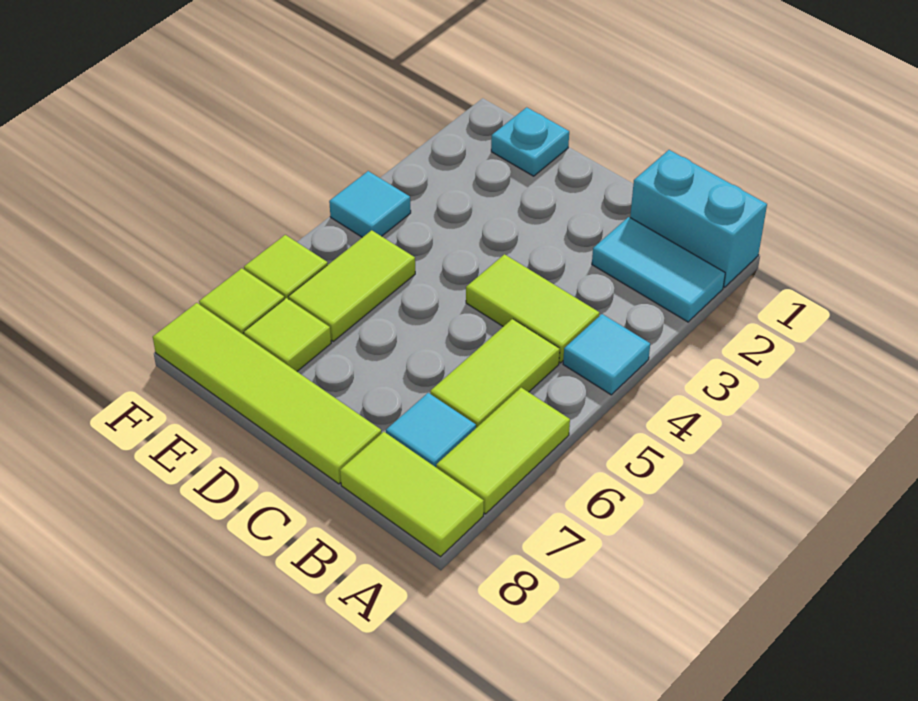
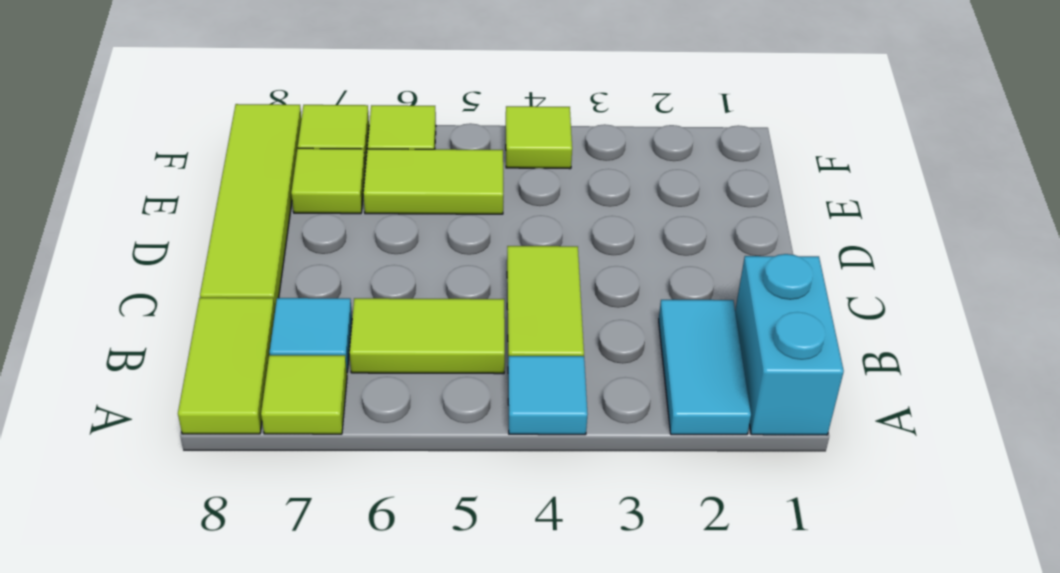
lime tile A6:A7 level 1 -> lime tile A7 level 1
cyan plate E1 level 1 -> none
cyan tile F4 level 1 -> lime tile F4 level 1

